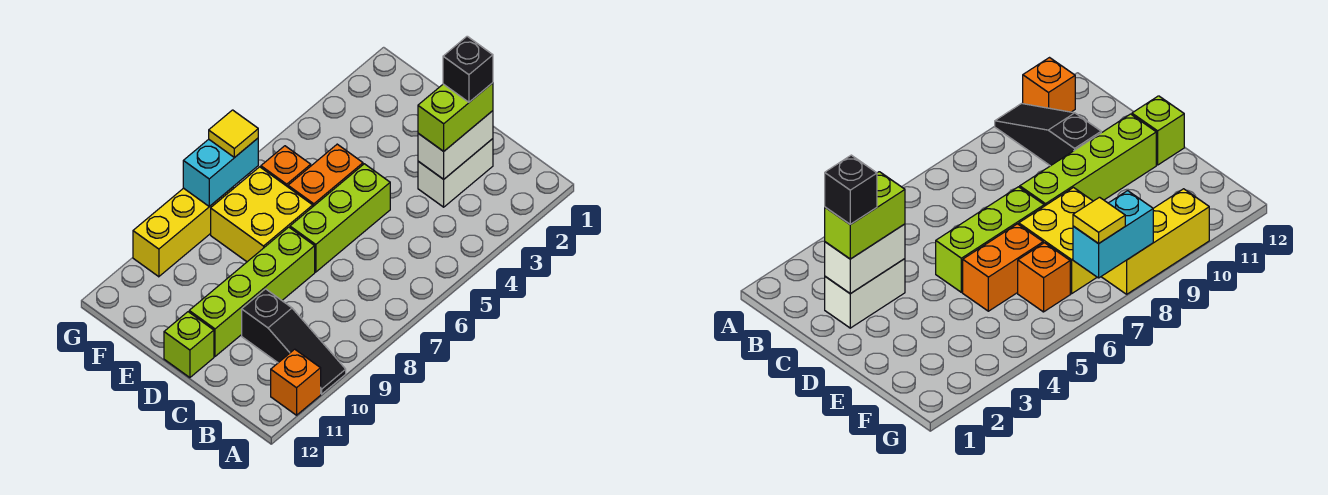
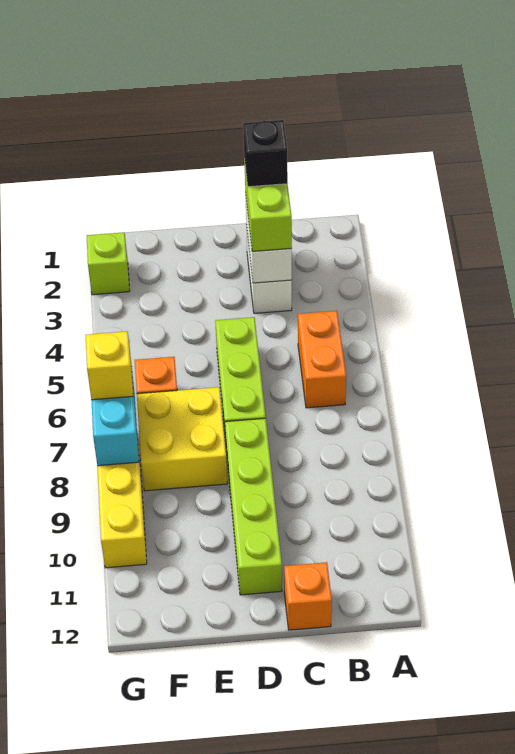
black slope A10:C10 level 1 top C -> none
orange brick A11 level 1 -> orange brick C12 level 1
lime brick D12 level 1 -> lime brick G2 level 1
orange brick E5:E6 level 1 -> orange brick B5:B6 level 1
yellow tile G7 level 3 -> yellow brick G7 level 3

